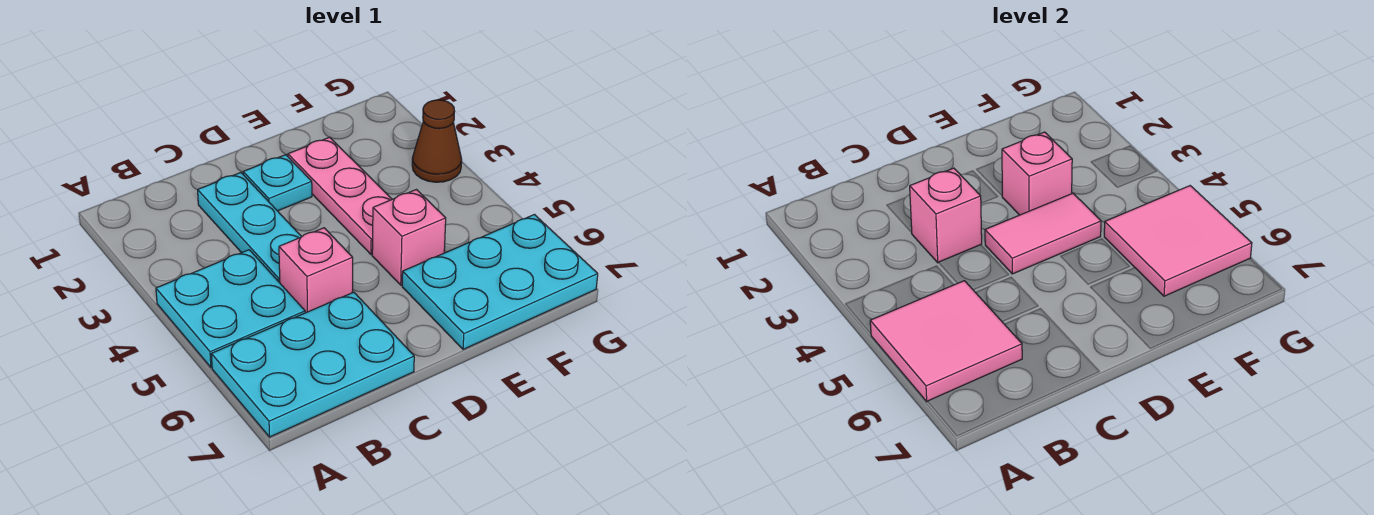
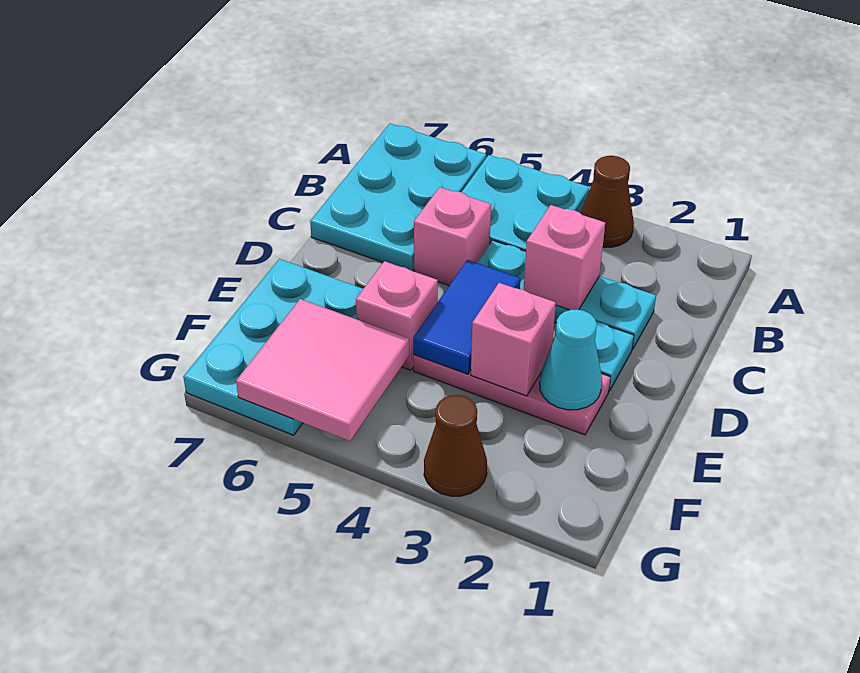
none -> brown cone A3 level 1
pink tile A5:B6 level 2 -> none
pink tile D4:E4 level 2 -> blue tile D4:E4 level 2
none -> cyan cone E2 level 2

